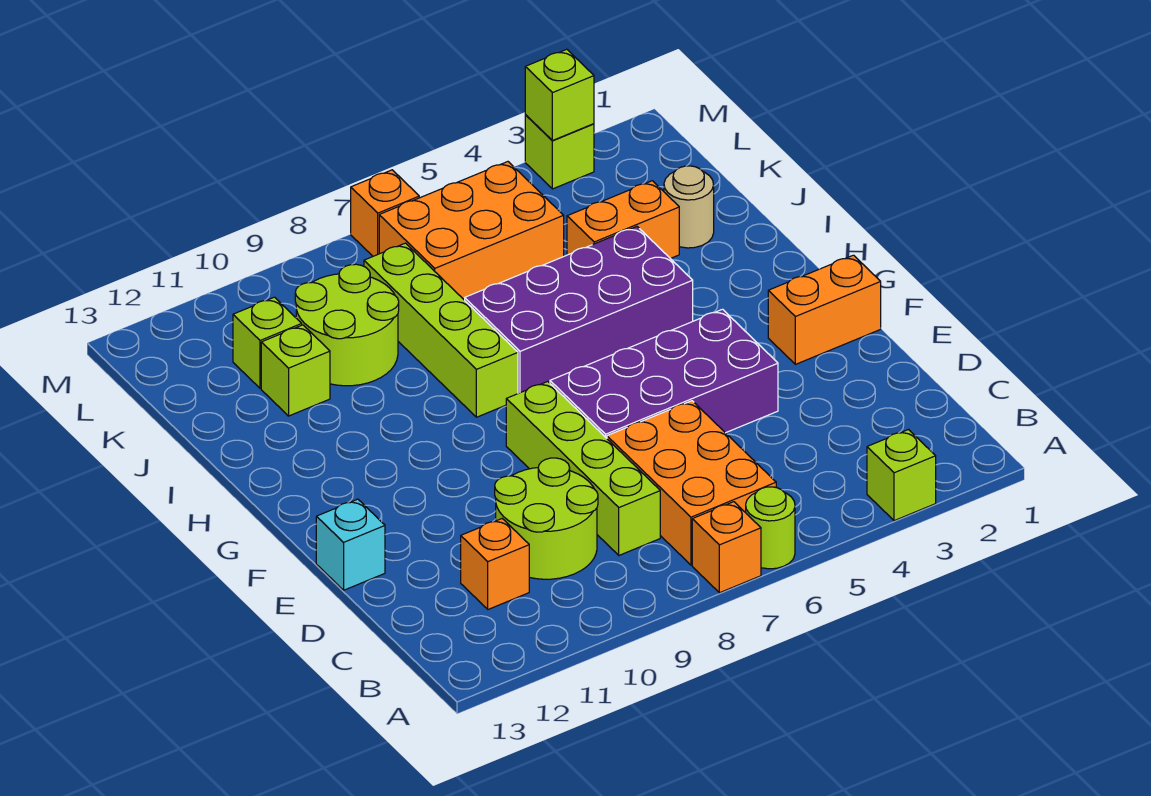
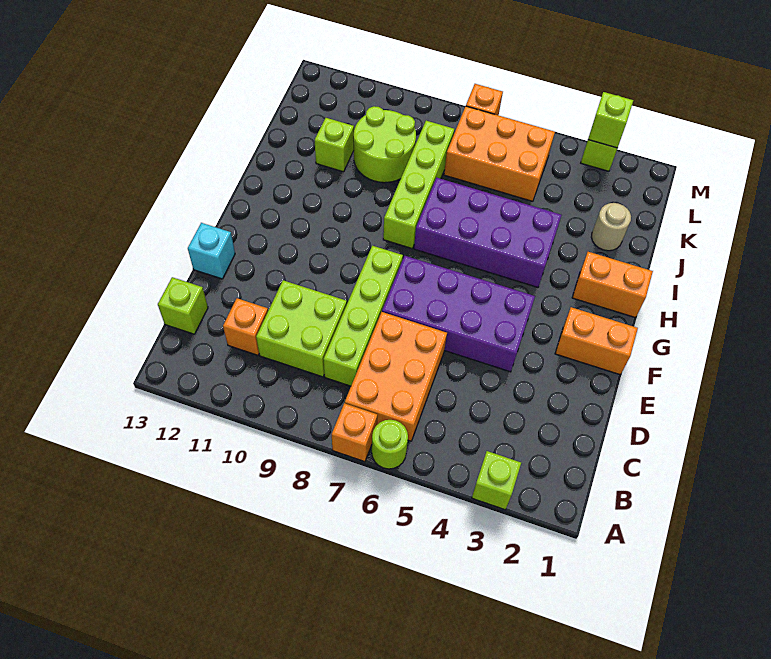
lime round brick C9:D10 level 1 -> lime brick C9:D10 level 1
orange brick J3:J4 level 1 -> orange brick H1:H2 level 1
lime brick K11 level 1 -> lime brick C13 level 1

